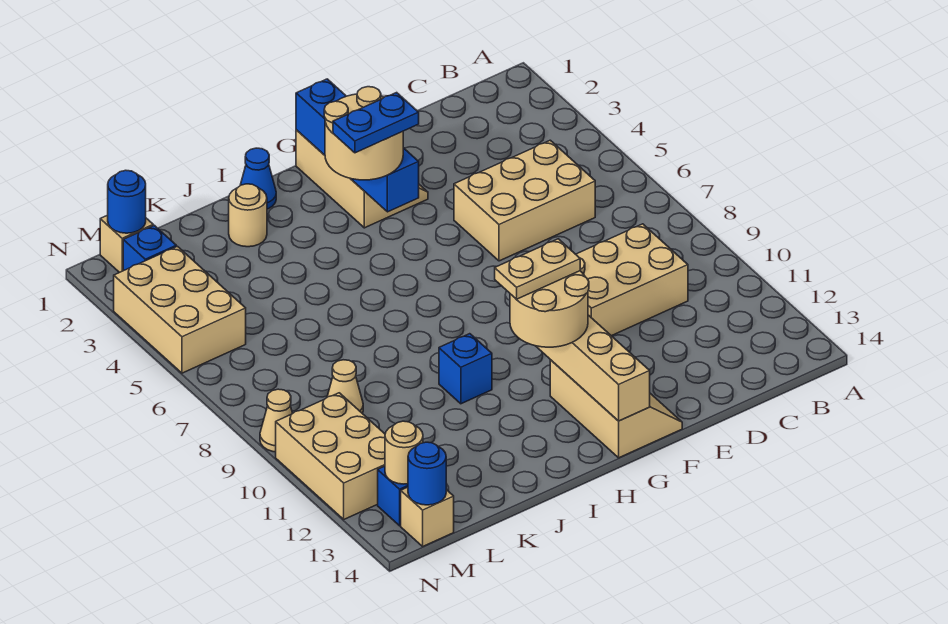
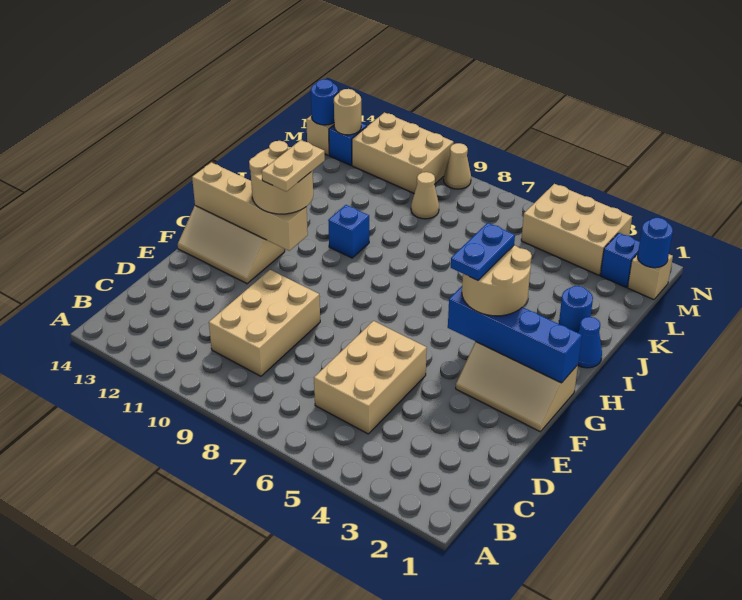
tan round brick J2 level 1 -> blue round brick J2 level 1

